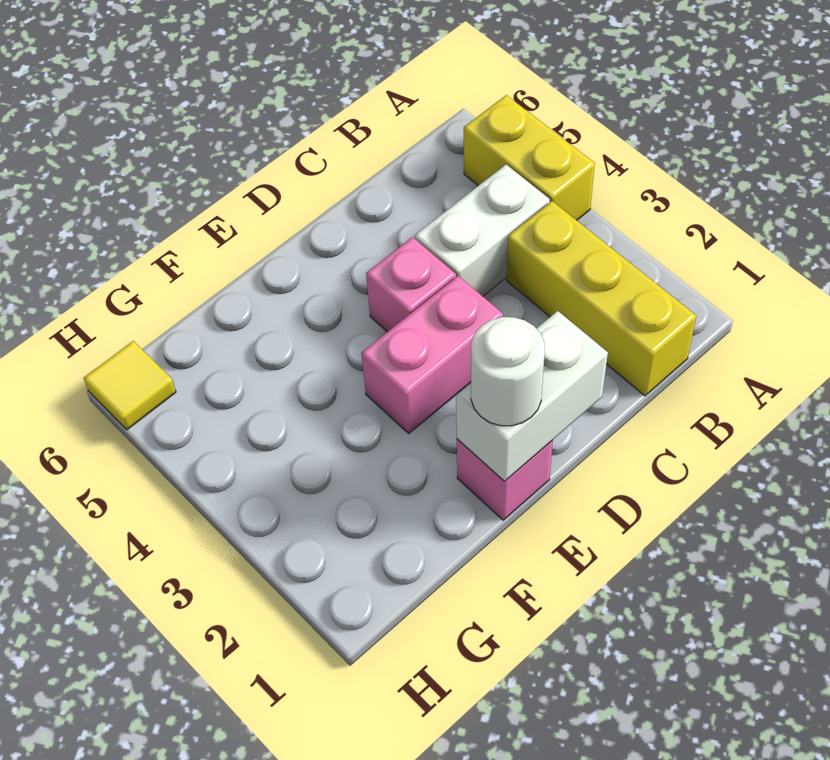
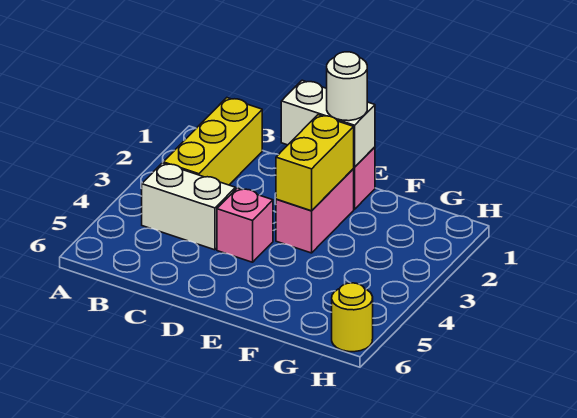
yellow brick A4:A5 level 1 -> yellow brick E2:E3 level 2
pink brick D3:E3 level 1 -> pink brick E2:E3 level 1
yellow tile H6 level 1 -> yellow round brick H6 level 1

